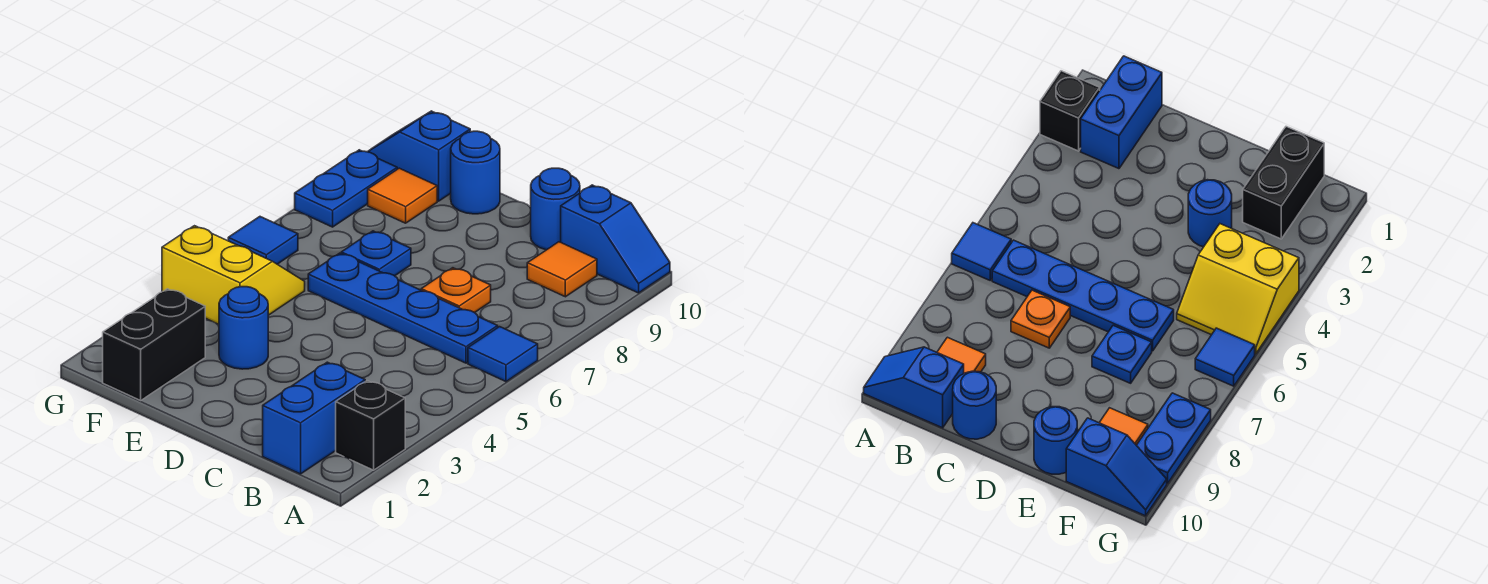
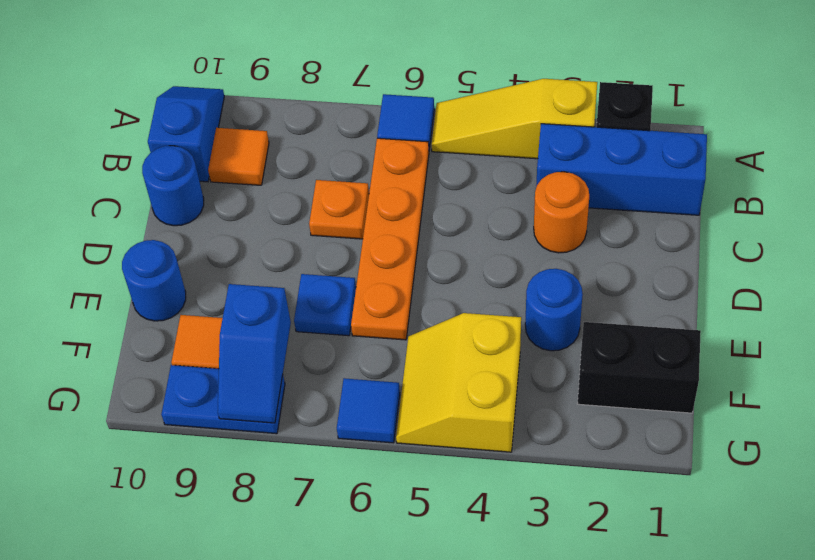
none -> yellow slope A3:A5 level 1 top 3
blue brick B1:B2 level 1 -> blue brick B1:B3 level 1
blue plate B6:E6 level 1 -> orange plate B6:E6 level 1
none -> orange round brick C3 level 1
blue slope F10:G10 level 1 top F -> blue slope F8:G8 level 2 top F

